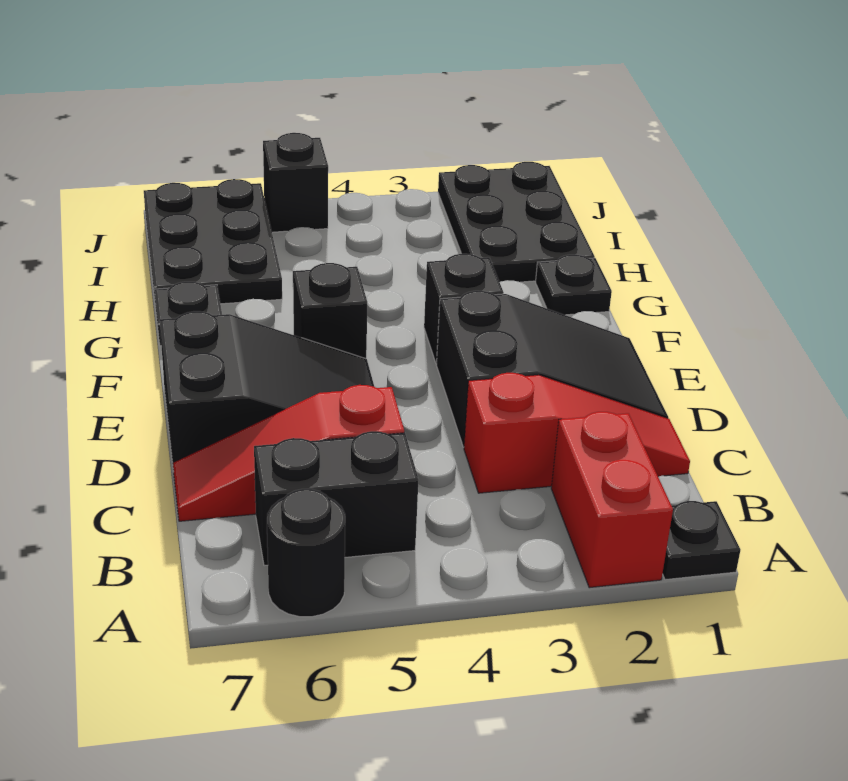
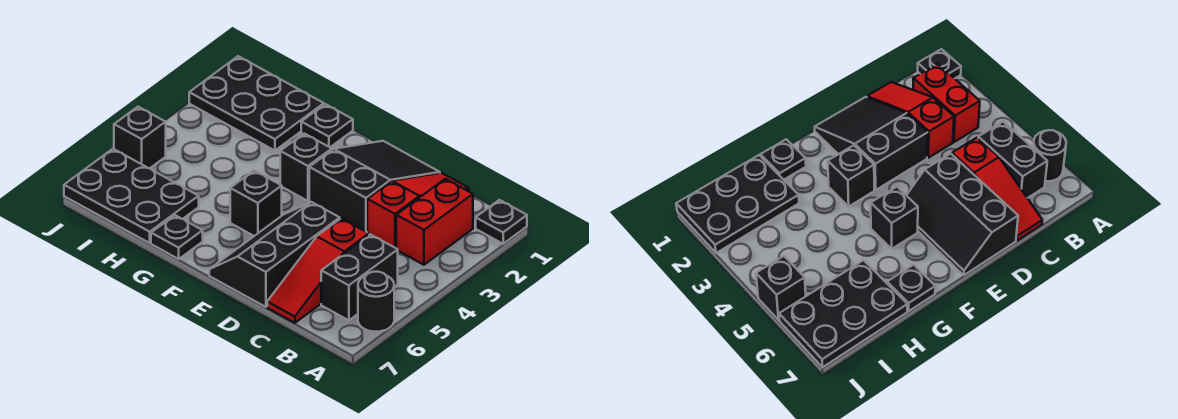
red brick A2:B2 level 1 -> red brick B2:B3 level 1
black slope D5:E7 level 1 top 7 -> black slope D5:E7 level 1 top D

